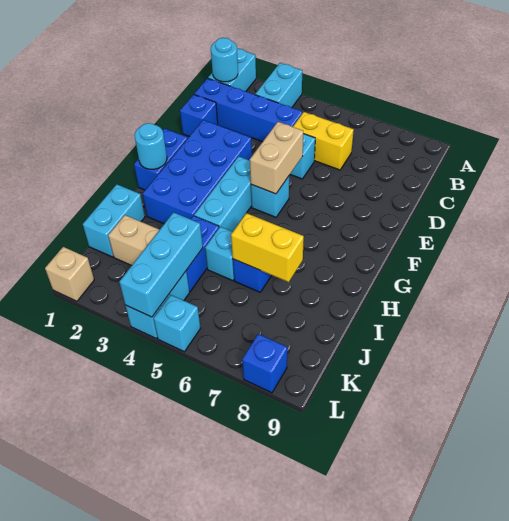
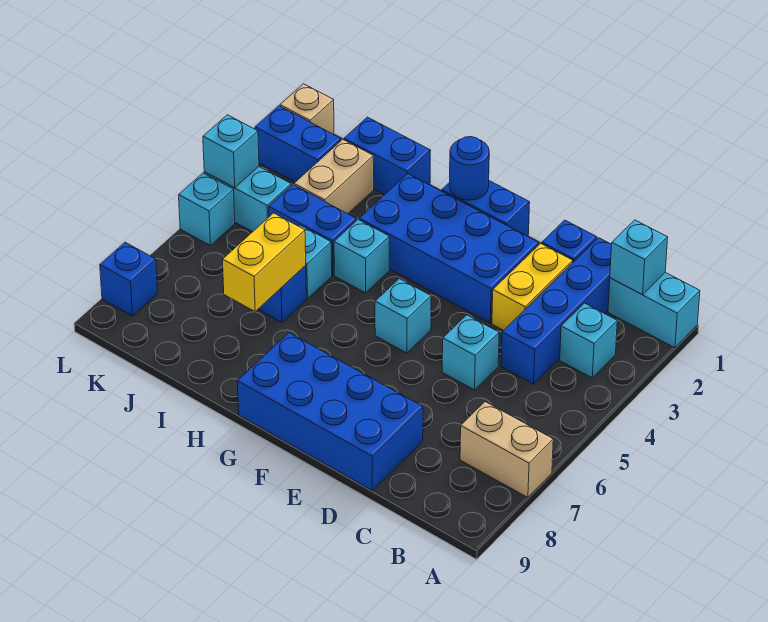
cyan brick A3:B3 level 1 -> cyan brick B3 level 1
cyan round brick B1 level 2 -> cyan brick B1 level 2
yellow brick C5:C6 level 1 -> yellow brick D2:D3 level 1
none -> blue brick D8:G9 level 1
tan brick E5:F5 level 2 -> tan brick A7:B7 level 1
cyan brick F4:H4 level 1 -> cyan brick H4 level 1
cyan round brick G1 level 2 -> blue round brick G1 level 2
cyan brick I1:J1 level 1 -> blue brick I1:J1 level 1
cyan brick J4:L4 level 2 -> cyan brick L4 level 2
none -> blue brick K2:L2 level 1

